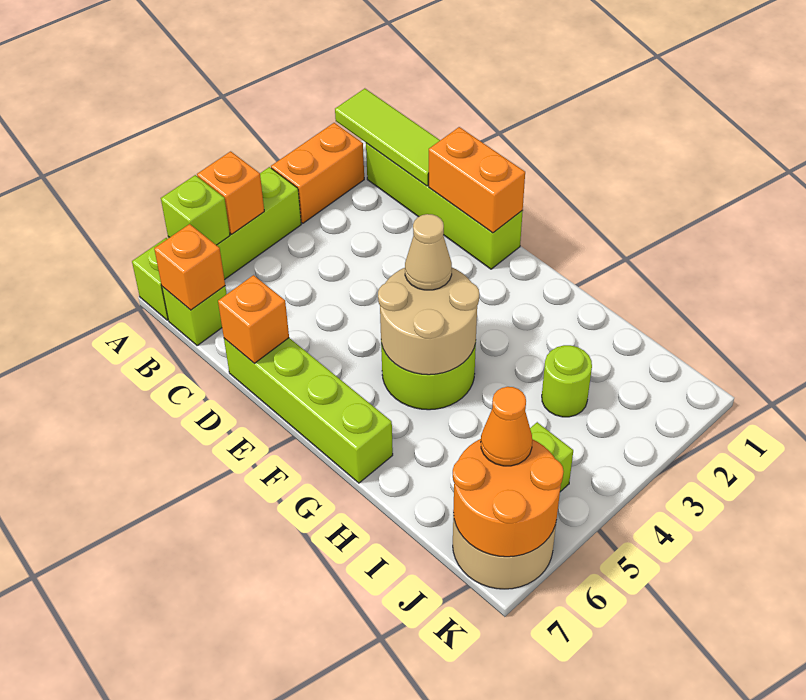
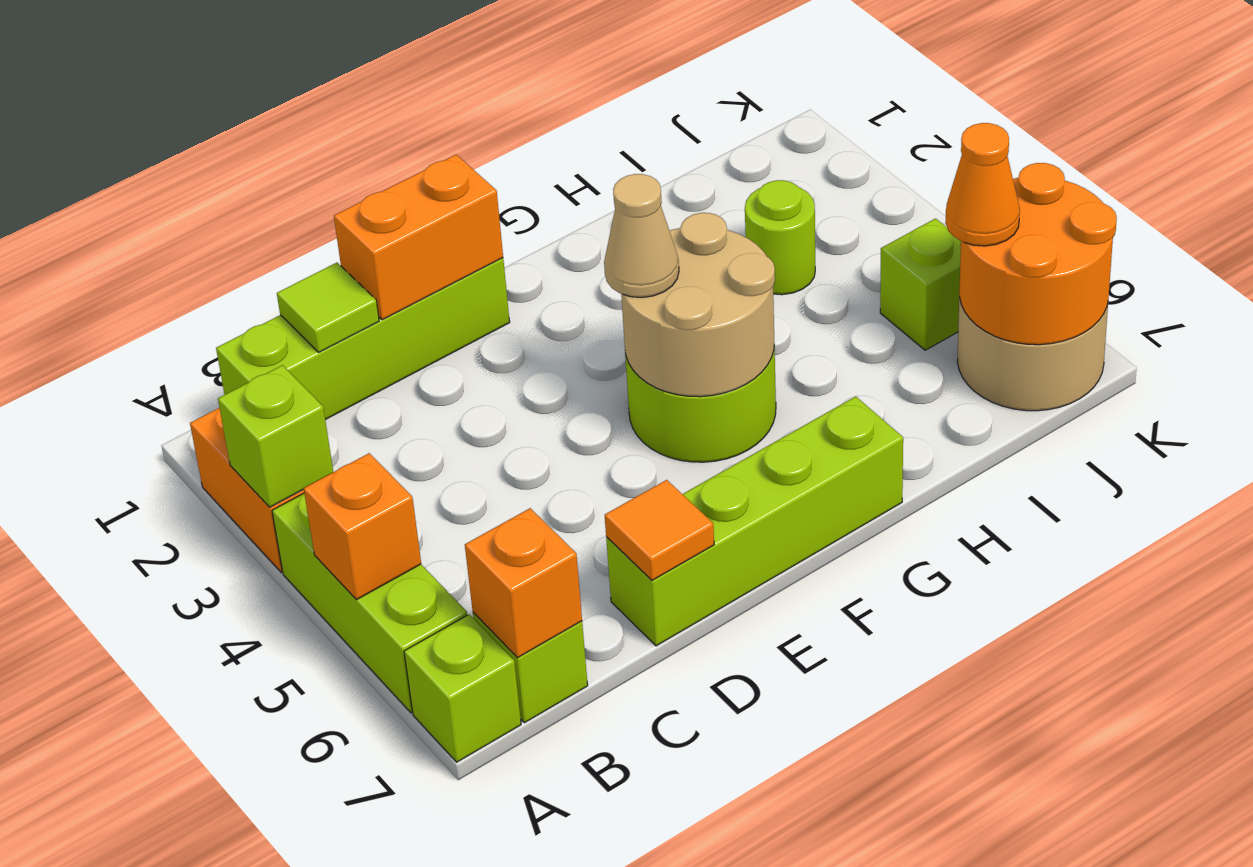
lime tile A1:C1 level 2 -> lime tile C1 level 2
lime brick A6 level 2 -> lime brick A3 level 2
orange brick D7 level 2 -> orange tile D7 level 2

